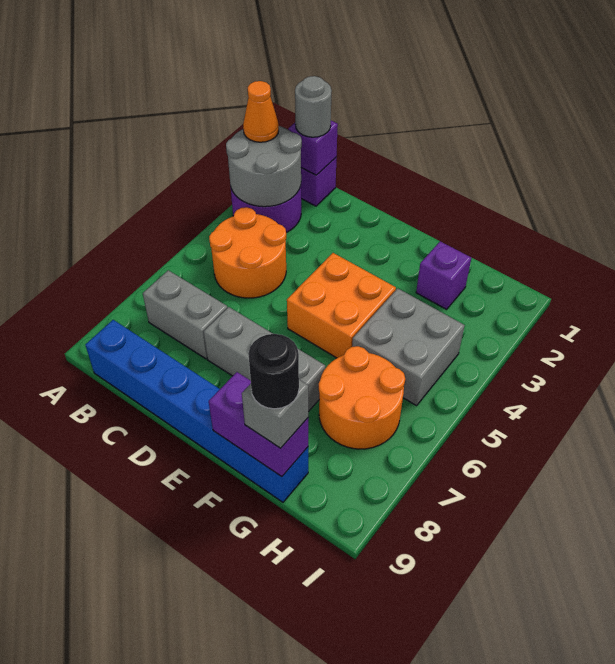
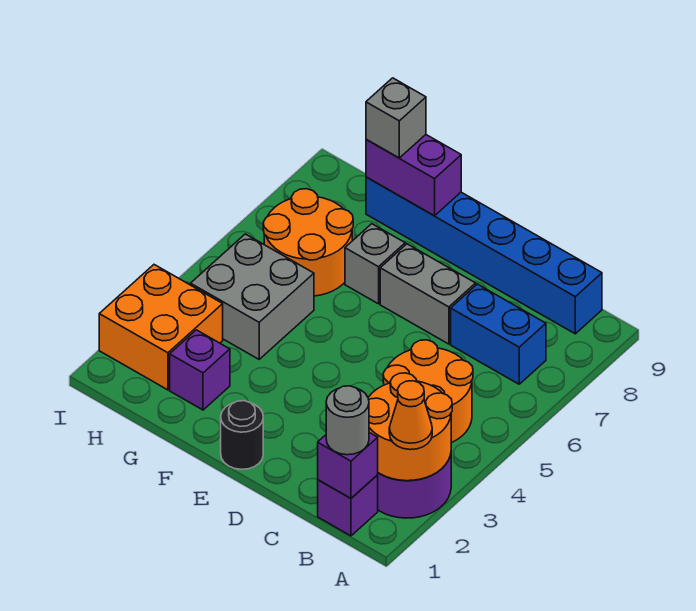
grey round brick A2:B3 level 2 -> orange round brick A2:B3 level 2
grey brick B7:C7 level 1 -> blue brick B7:C7 level 1
orange brick E4:F5 level 1 -> orange brick H2:I3 level 1
black round brick G9 level 4 -> black round brick E1 level 1

